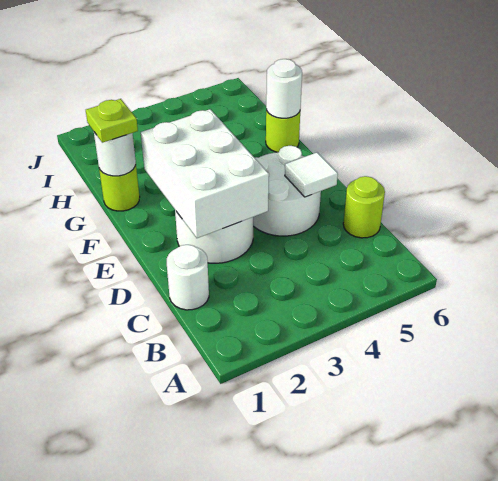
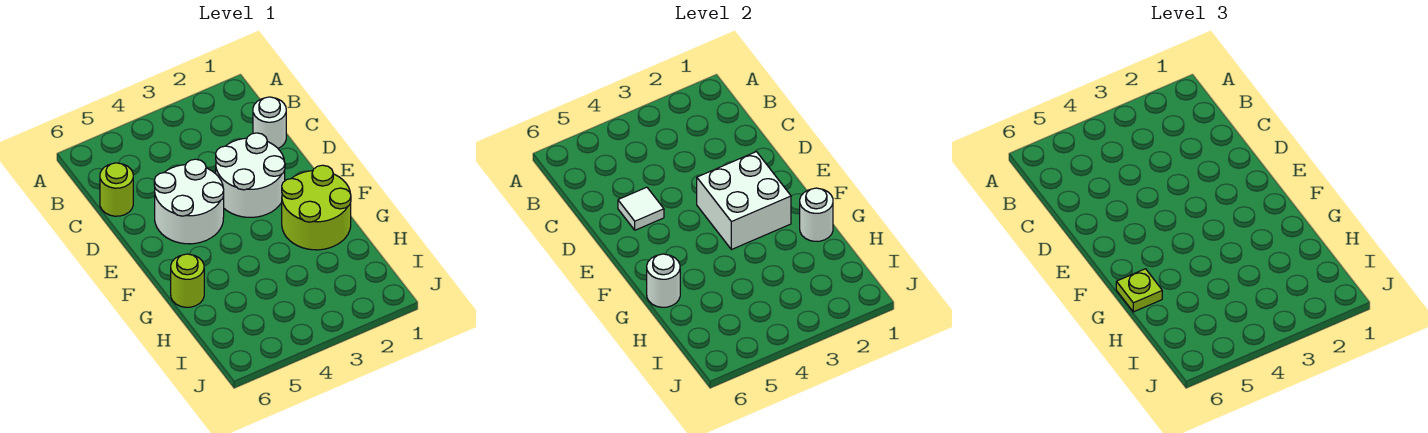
white brick D2:F3 level 2 -> white brick E2:F3 level 2
lime round brick G1 level 1 -> lime round brick F1:G2 level 1
lime plate G1 level 3 -> lime plate G6 level 3

